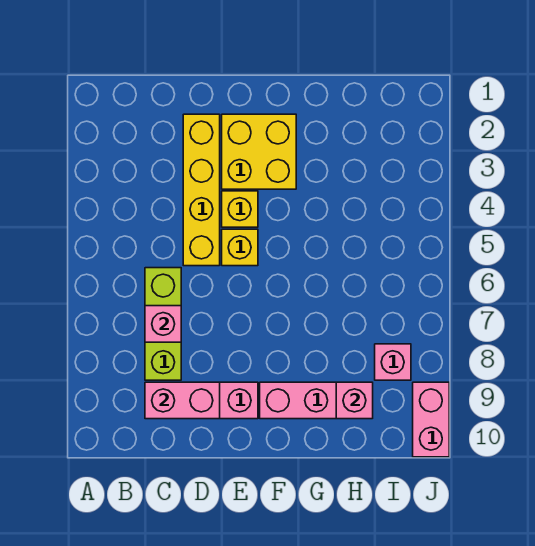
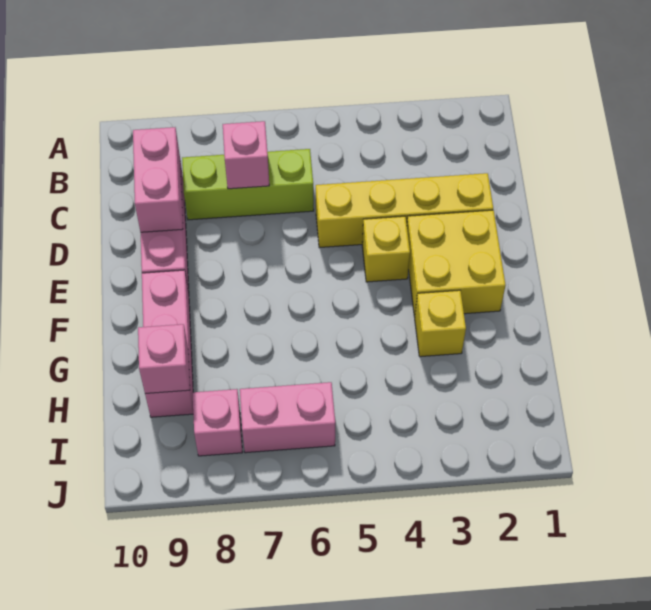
yellow brick E5 level 1 -> yellow brick G3 level 1
pink brick J9:J10 level 1 -> pink brick I6:I7 level 1

